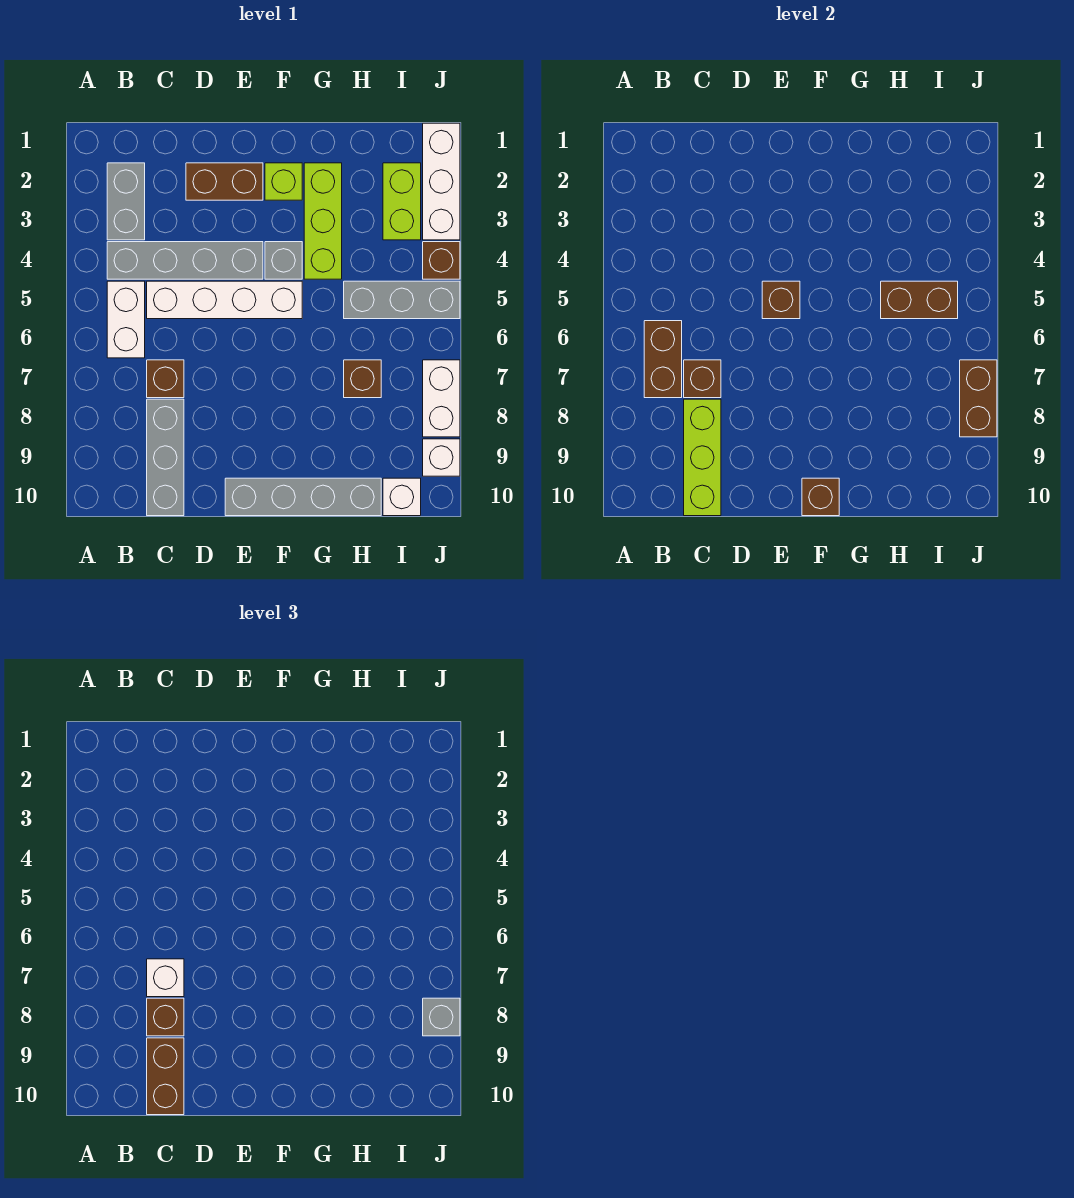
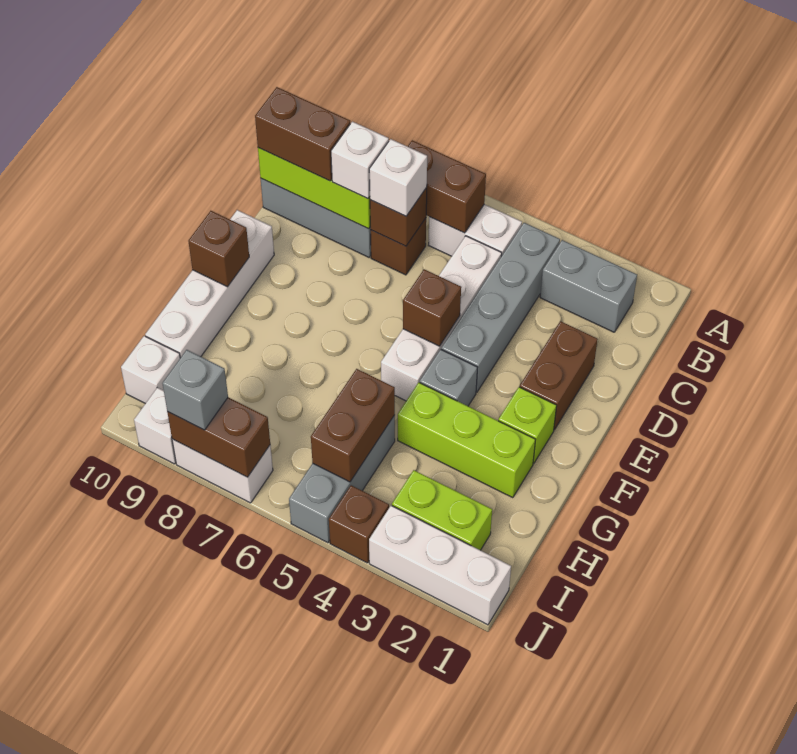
brown brick C8 level 3 -> white brick C8 level 3
grey brick E10:H10 level 1 -> white brick E10:H10 level 1
brown brick H7 level 1 -> none

